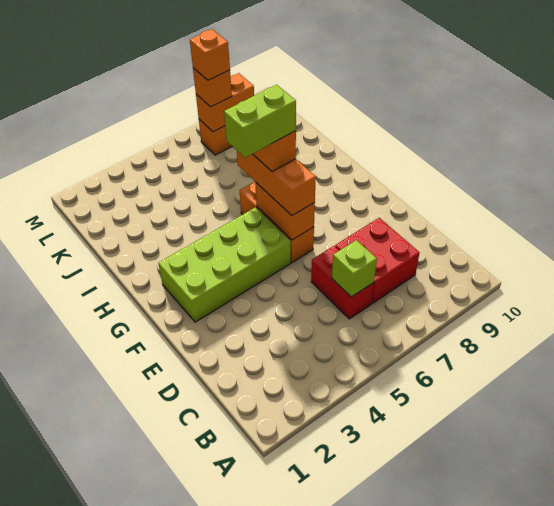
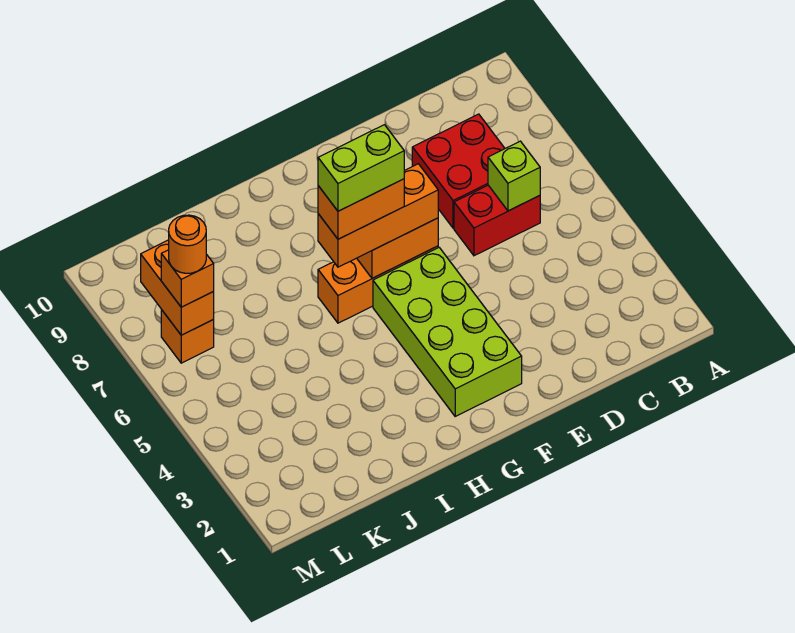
lime brick G5:G6 level 5 -> lime brick G6:H6 level 5
orange brick L7 level 4 -> orange round brick L7 level 4

